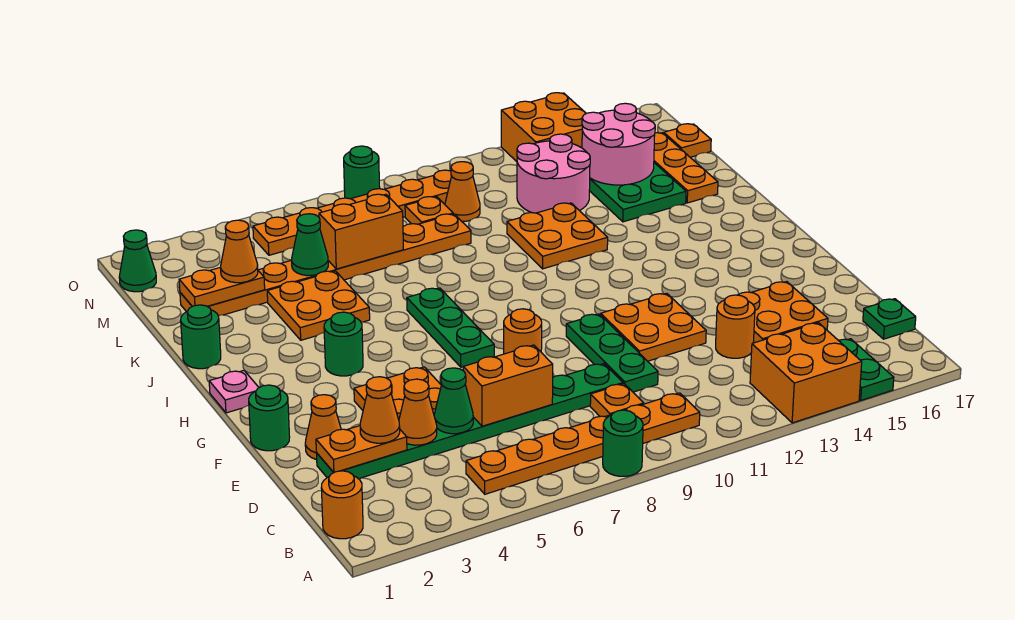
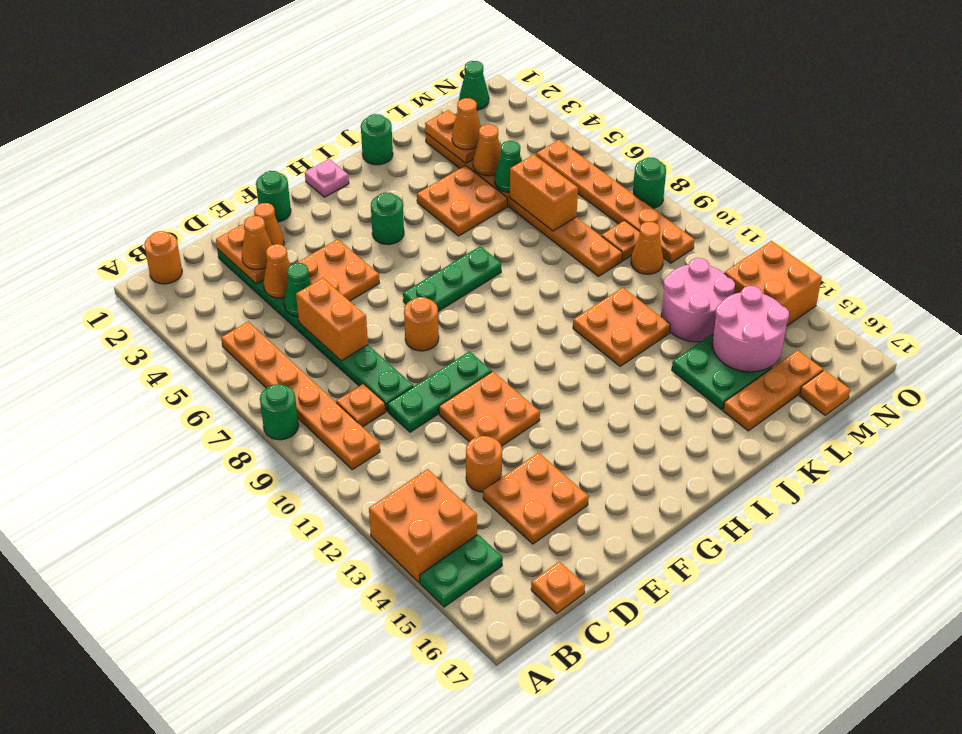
green plate C17 level 1 -> orange plate C17 level 1
none -> orange cone L4 level 2

